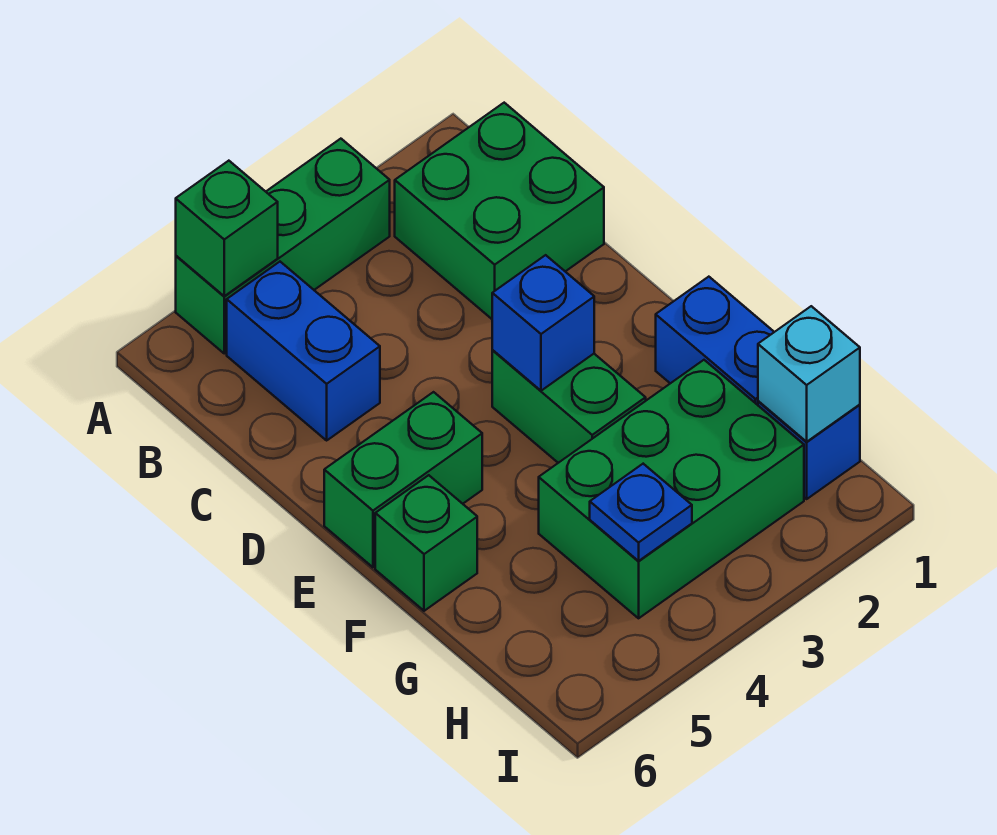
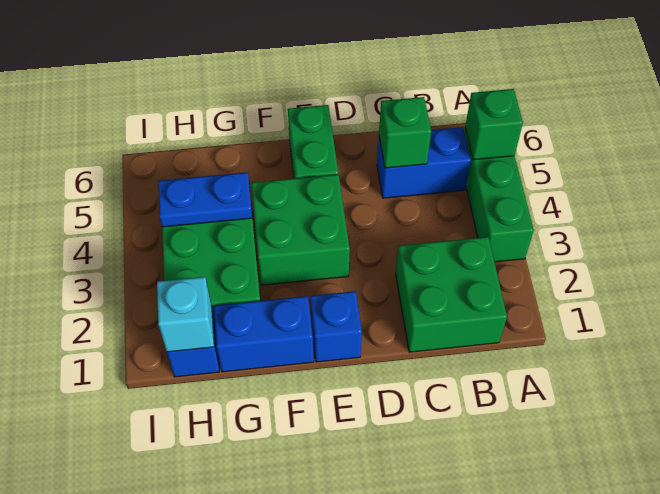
green brick E3:F3 level 1 -> green brick E3:F4 level 1
blue brick E3 level 2 -> blue brick E1 level 1
green brick F6 level 1 -> green brick C5 level 2
blue plate H4 level 2 -> blue plate G4:H4 level 2

